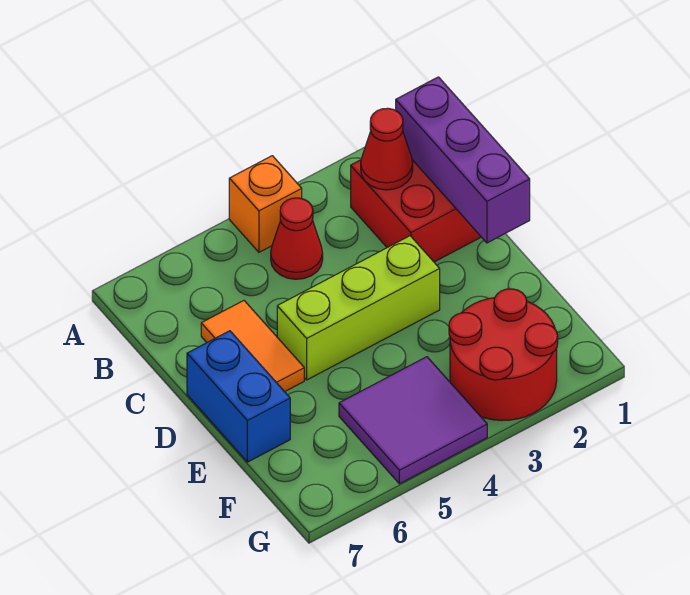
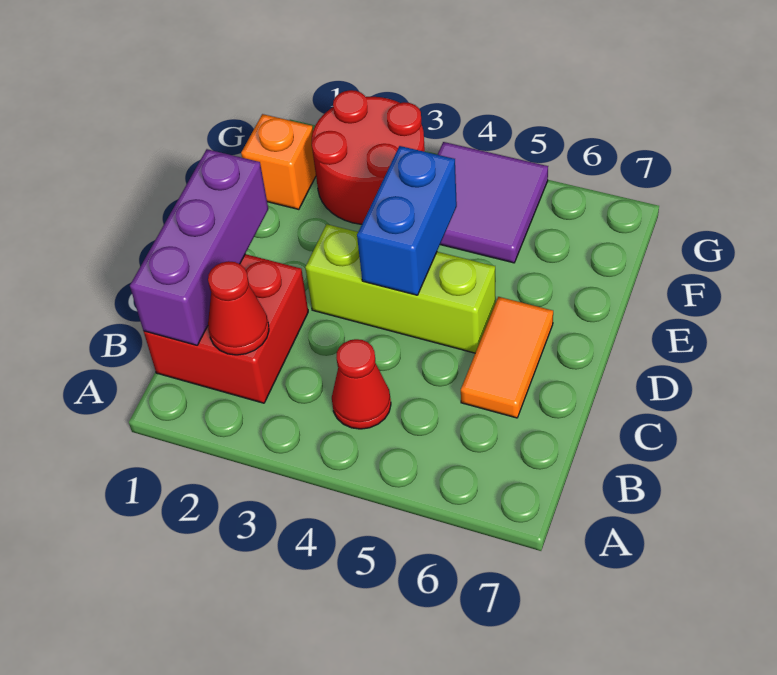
orange brick A4 level 1 -> orange brick F1 level 1
blue brick D7:E7 level 1 -> blue brick D4:E4 level 2

